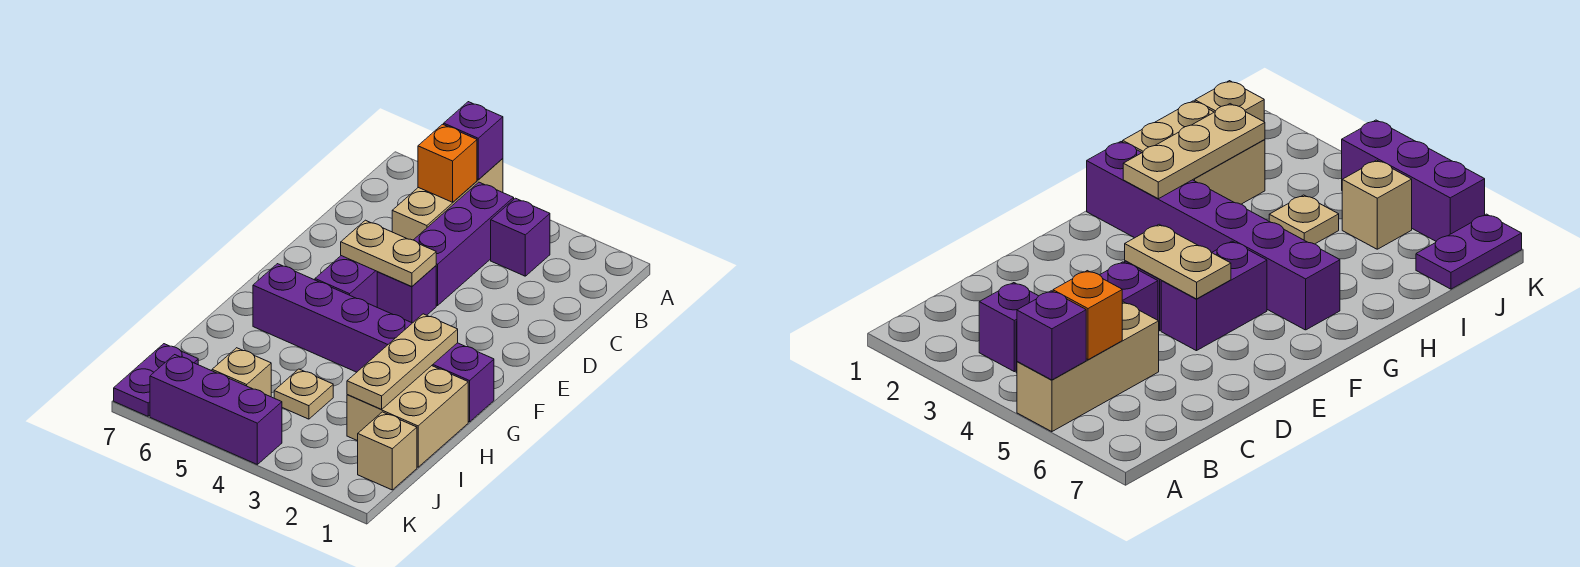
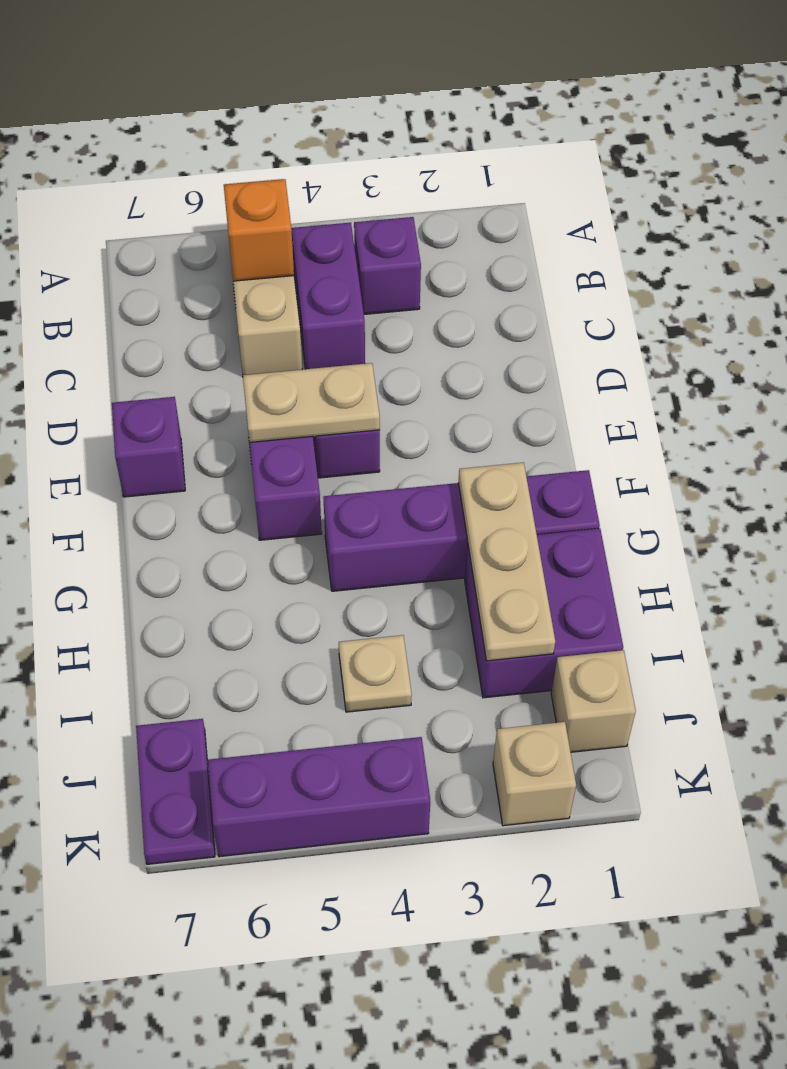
purple brick A5 level 2 -> purple brick E7 level 1
purple brick B4:D4 level 1 -> purple brick B4:C4 level 1
purple brick G1:G6 level 1 -> purple brick G1:G4 level 1
tan brick H1:I2 level 1 -> purple brick H1:I2 level 1
tan brick J5 level 1 -> tan brick K2 level 1

